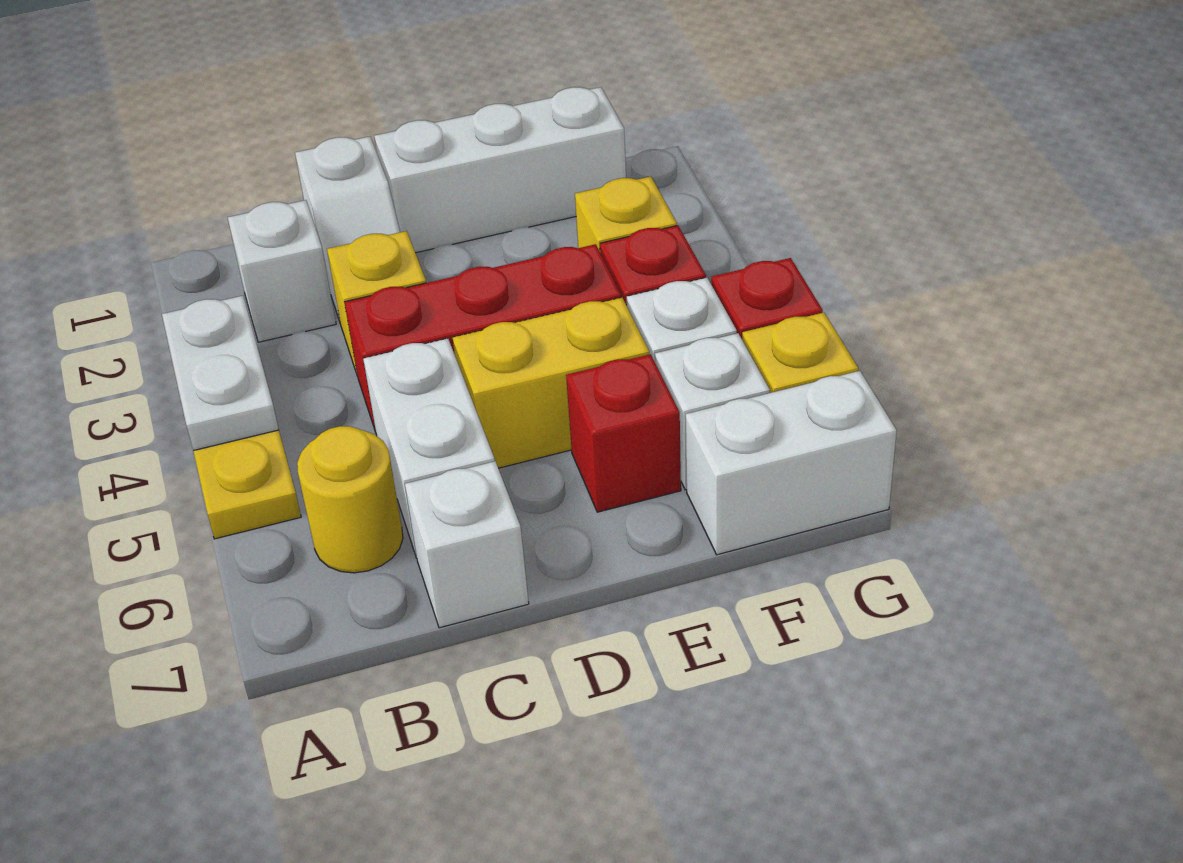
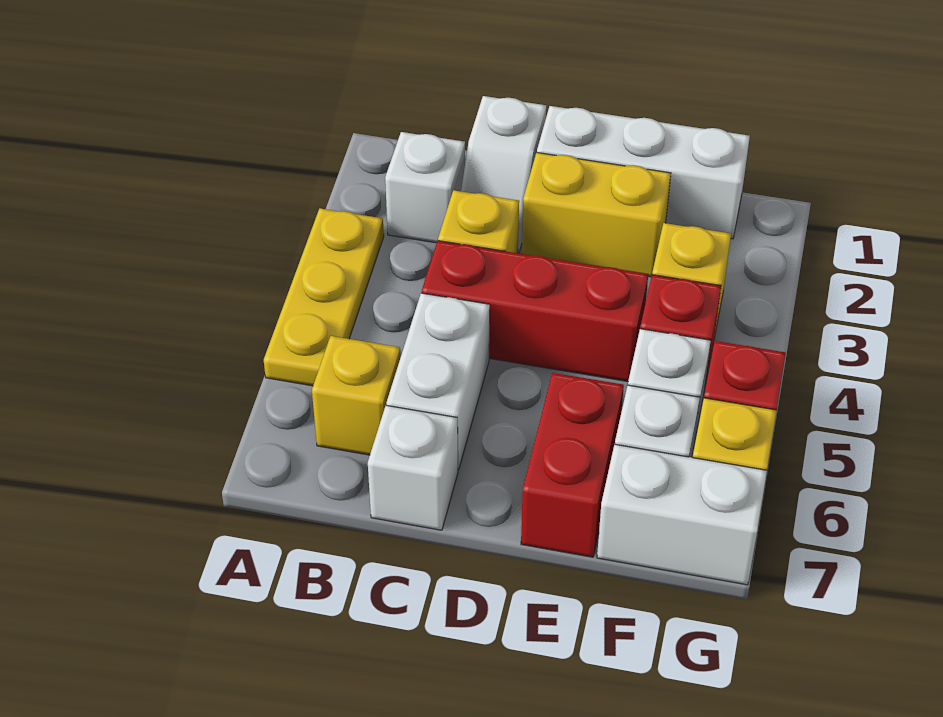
white plate A3:A4 level 2 -> none
yellow round brick B6 level 1 -> yellow brick B6 level 1
yellow brick D5:E5 level 1 -> yellow brick D2:E2 level 1
red brick E6 level 1 -> red brick E6:E7 level 1

